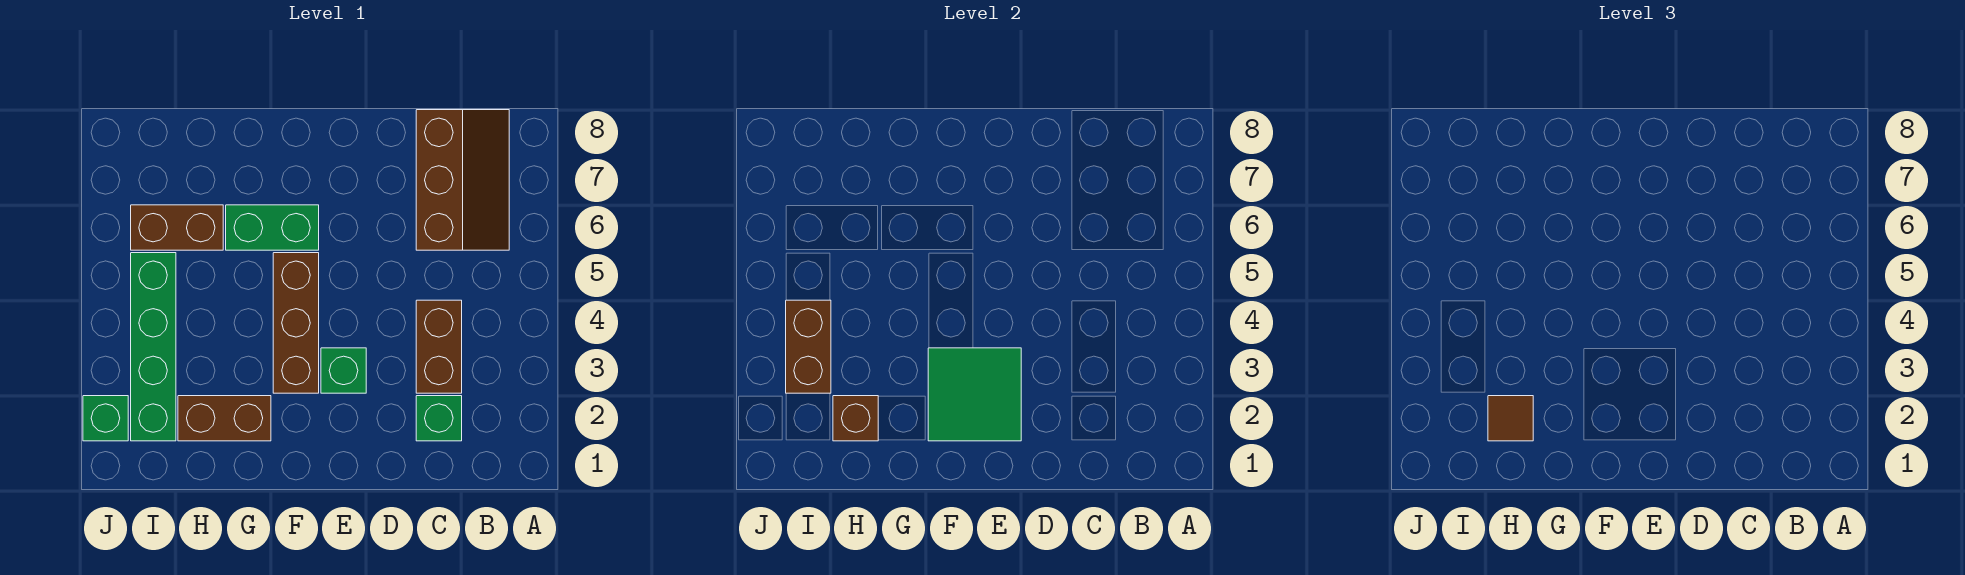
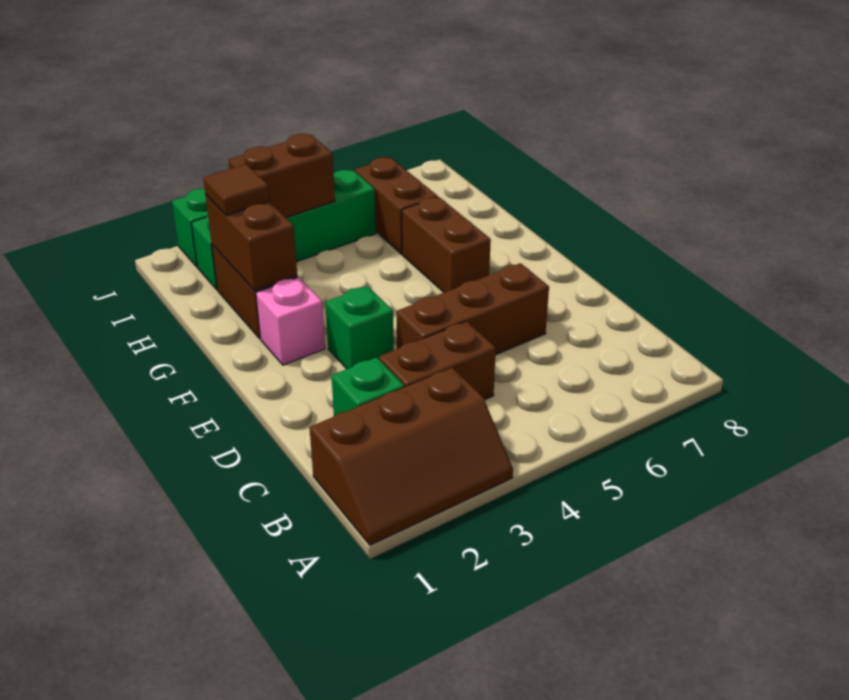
brown slope B6:C8 level 1 top C -> brown slope A1:B3 level 1 top B
green tile E2:F3 level 2 -> none
none -> pink brick F2 level 1
brown brick F3:F5 level 1 -> brown brick D4:D6 level 1
green brick F6:G6 level 1 -> brown brick F6:G6 level 1
brown brick H2 level 2 -> brown brick G2:H2 level 2

